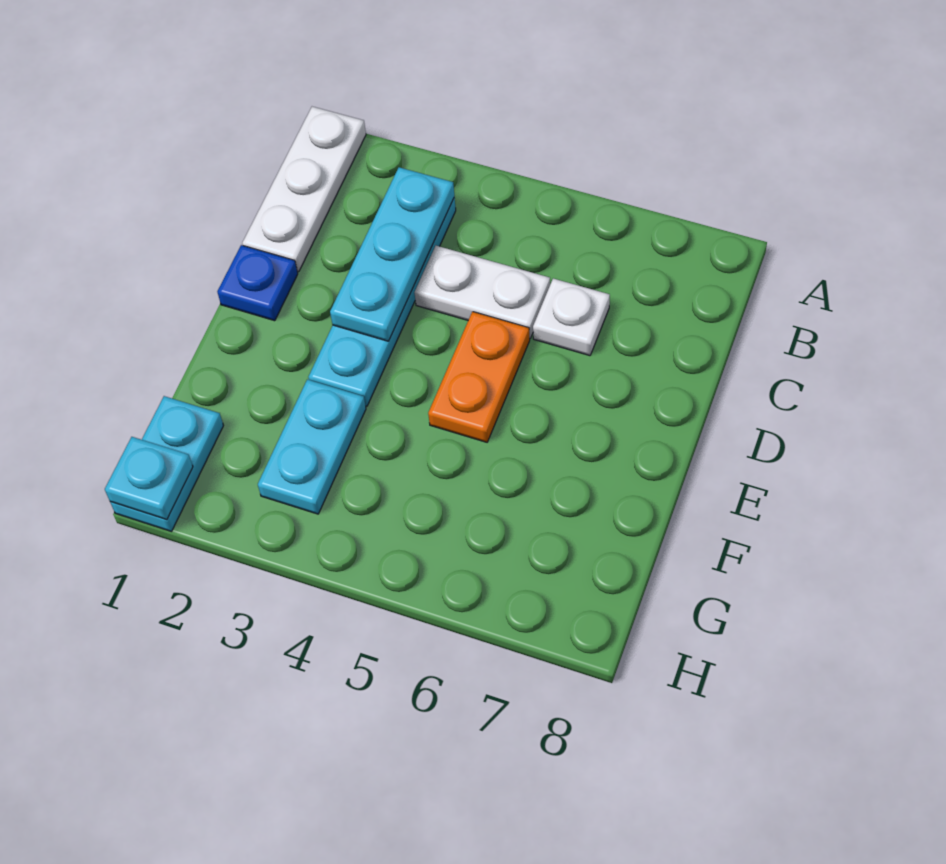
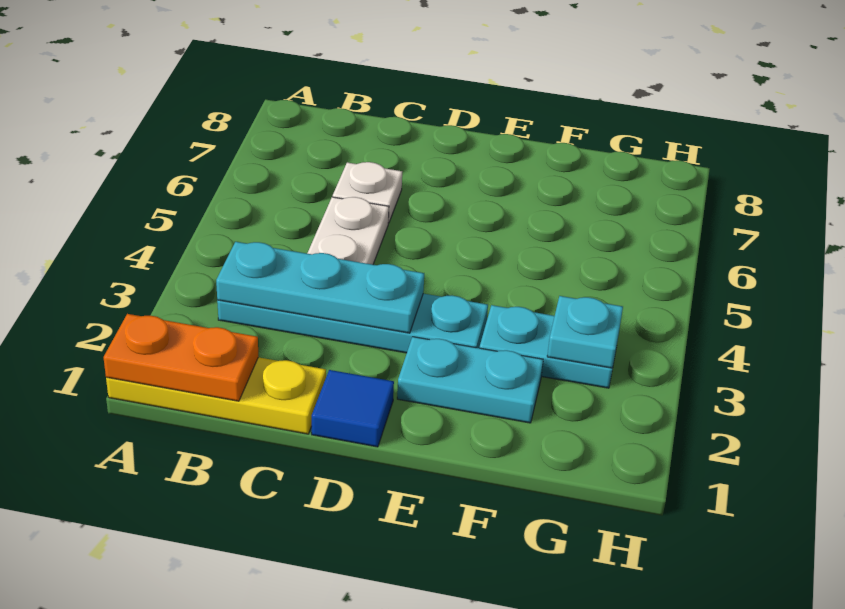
white plate A1:C1 level 1 -> yellow plate A1:C1 level 1
blue plate D1 level 1 -> blue tile D1 level 1
orange plate D5:E5 level 1 -> orange plate A1:B1 level 2
cyan plate G1:H1 level 1 -> cyan plate E2:F2 level 1
cyan plate H1 level 2 -> cyan plate G3 level 2

